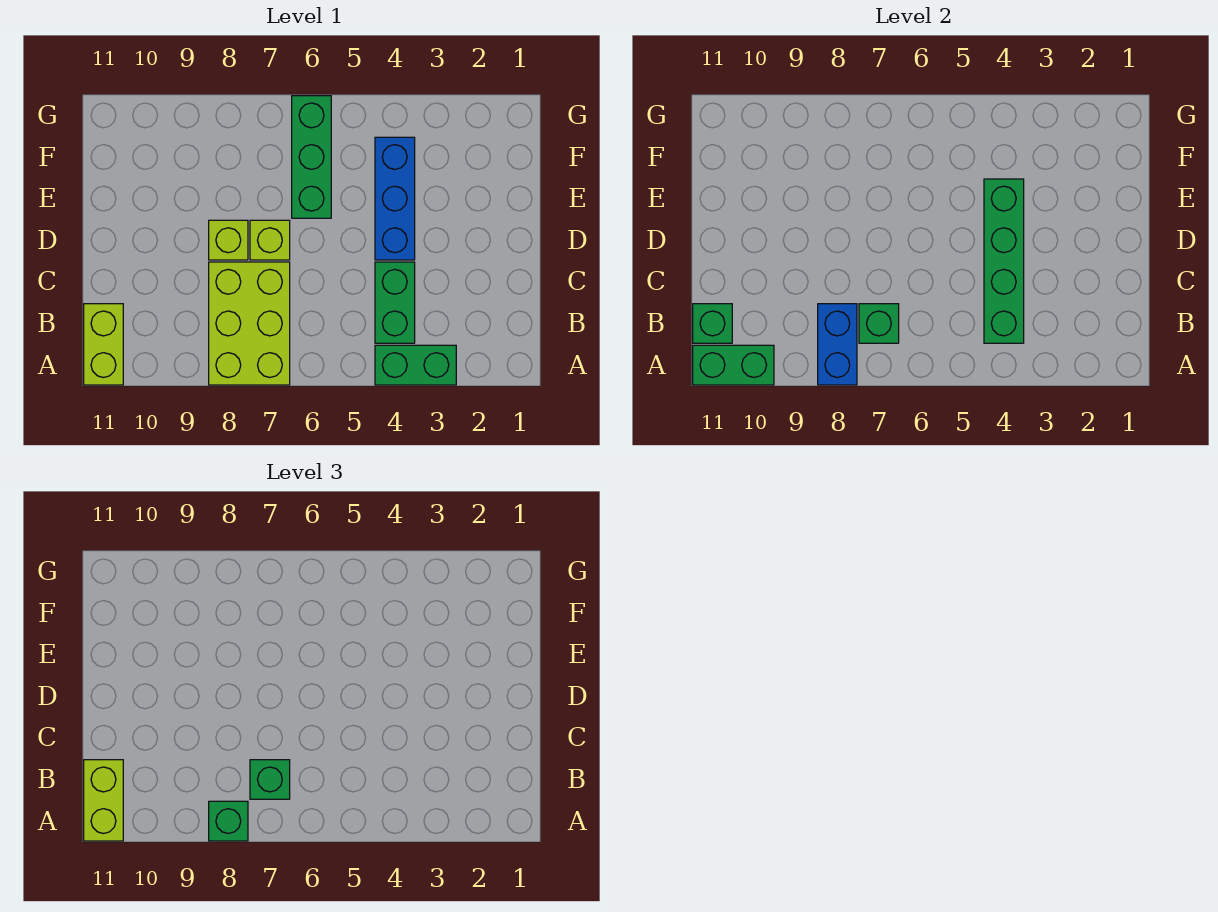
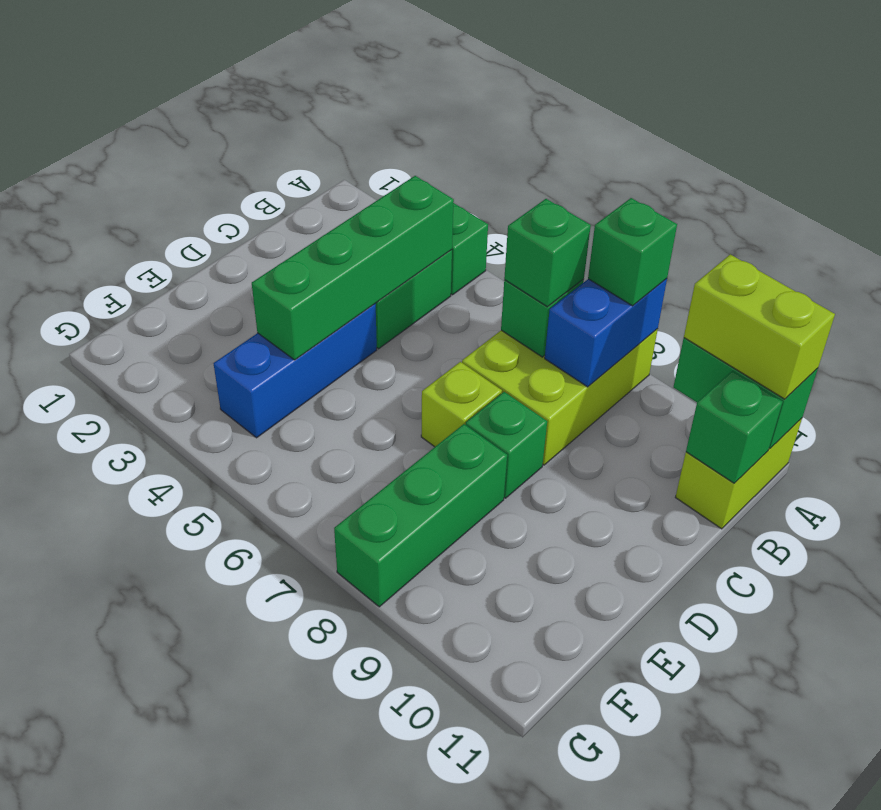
lime brick A11:B11 level 3 -> lime brick A10:A11 level 3
lime brick D8 level 1 -> green brick D8 level 1
green brick E6:G6 level 1 -> green brick E8:G8 level 1

